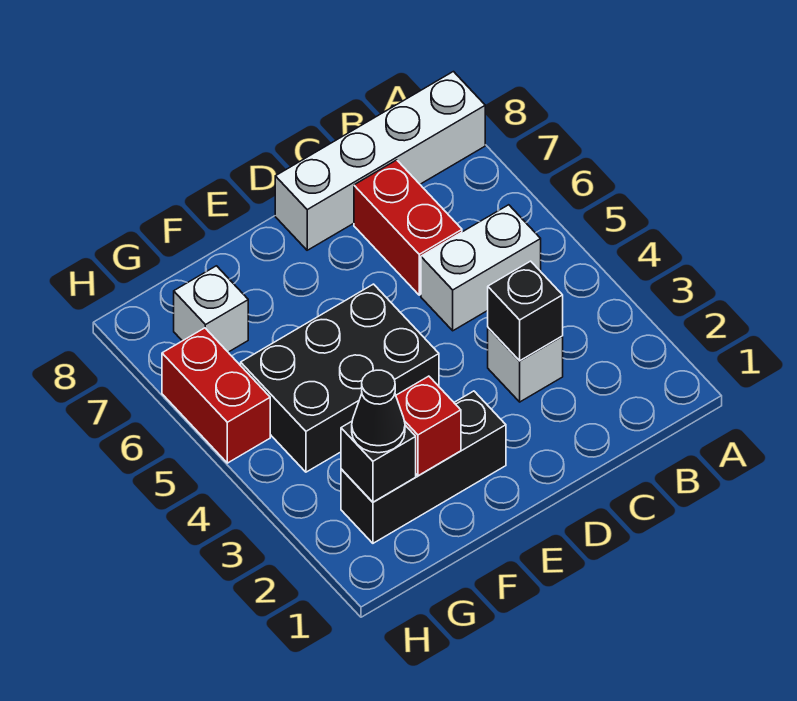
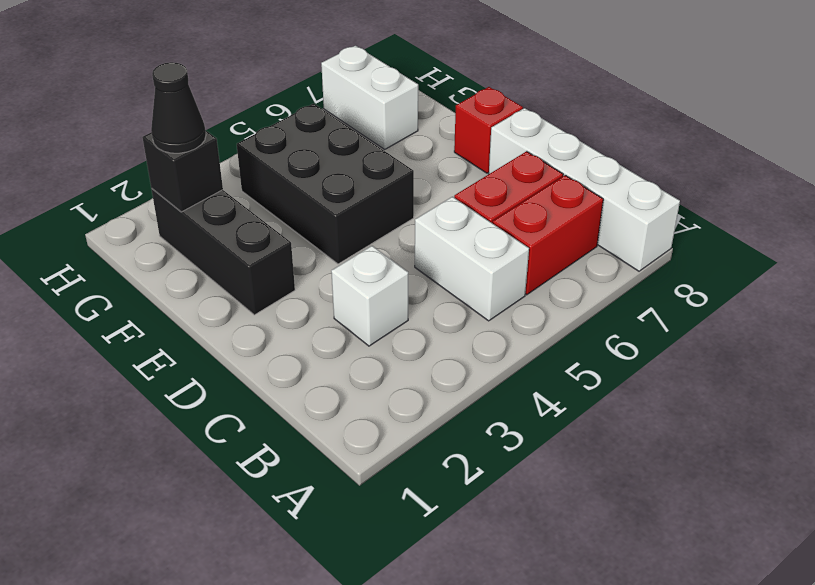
black brick C3 level 2 -> none
red brick F2 level 2 -> red brick E8 level 1
white brick G7 level 1 -> white brick G7:H7 level 1
red brick H5:H6 level 1 -> red brick B6:B7 level 1

